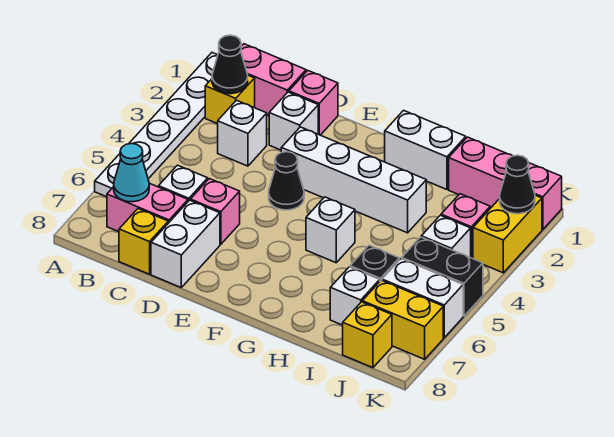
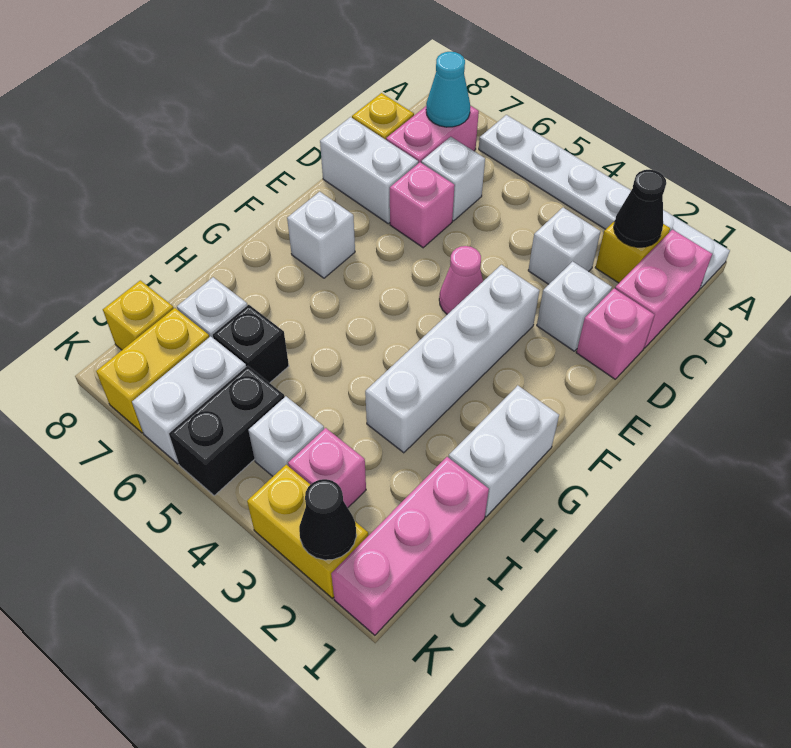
black cone E4 level 1 -> pink cone E4 level 1
white brick G5 level 1 -> white brick F7 level 1

